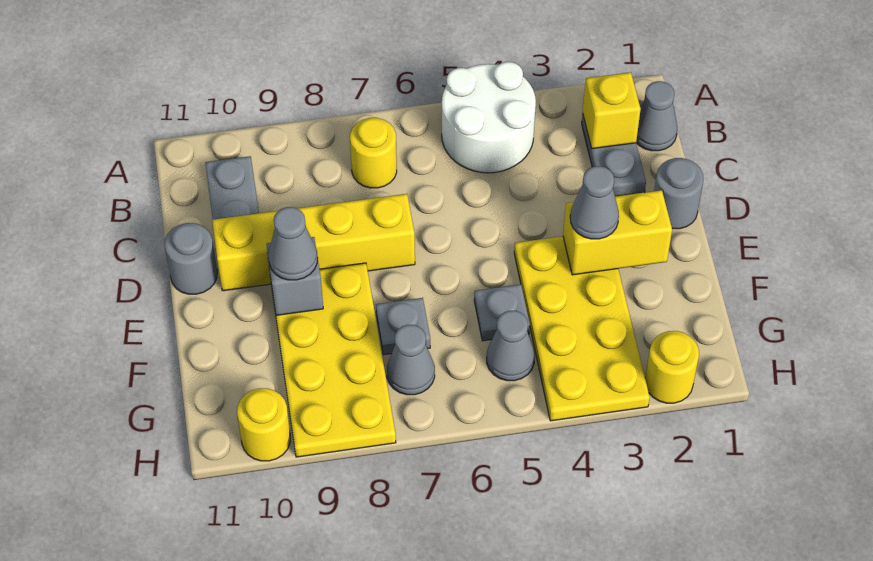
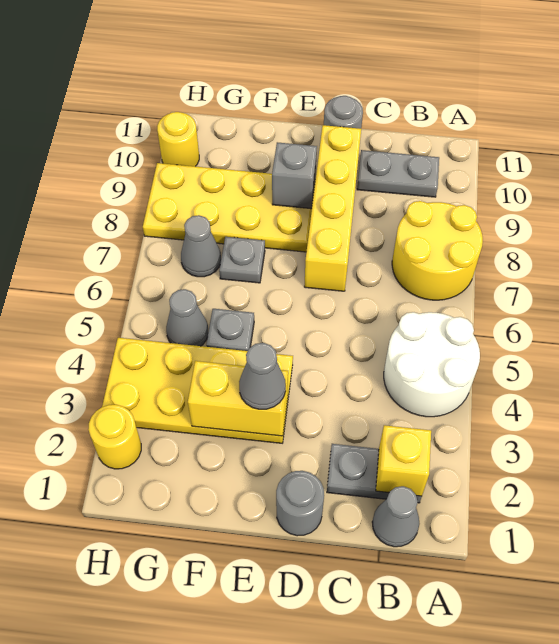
yellow round brick B7 level 1 -> yellow round brick A7:B8 level 1
yellow brick E2:E3 level 2 -> yellow brick E3:F3 level 2
grey cone E9 level 3 -> none

